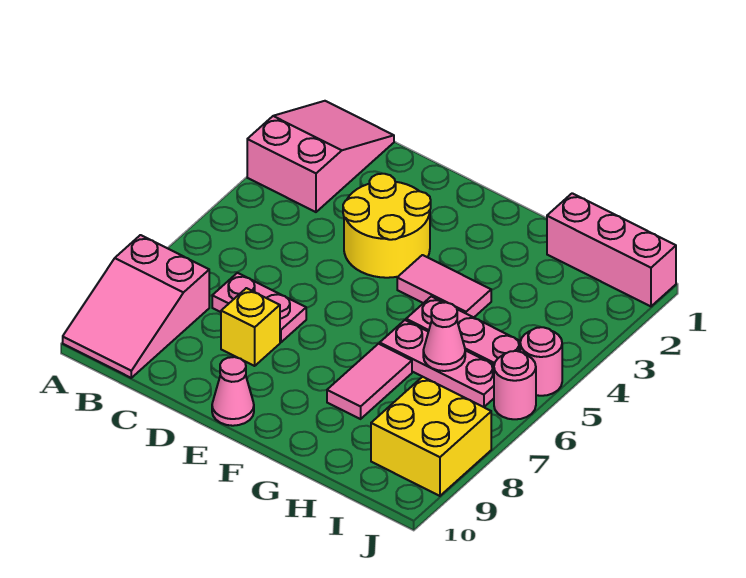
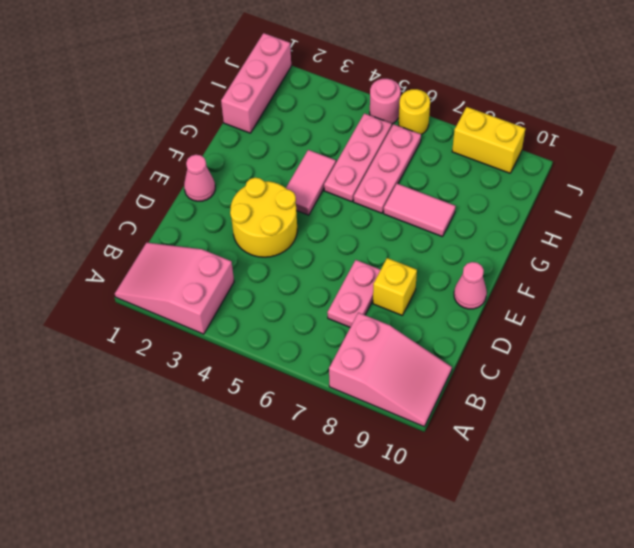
pink cone H6 level 2 -> pink cone E1 level 1
yellow brick I8:J9 level 1 -> yellow brick J8:J9 level 1
pink round brick J6 level 1 -> yellow round brick J6 level 1

